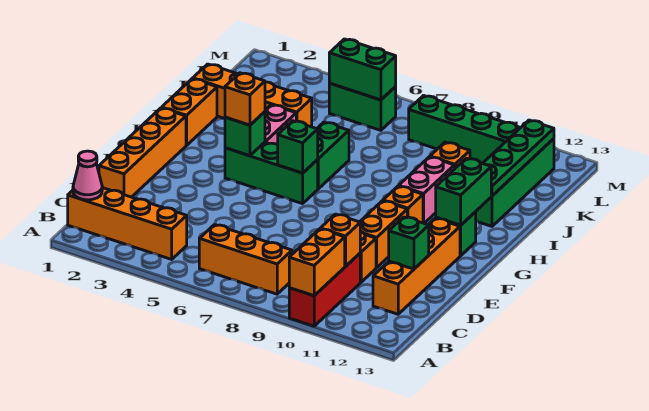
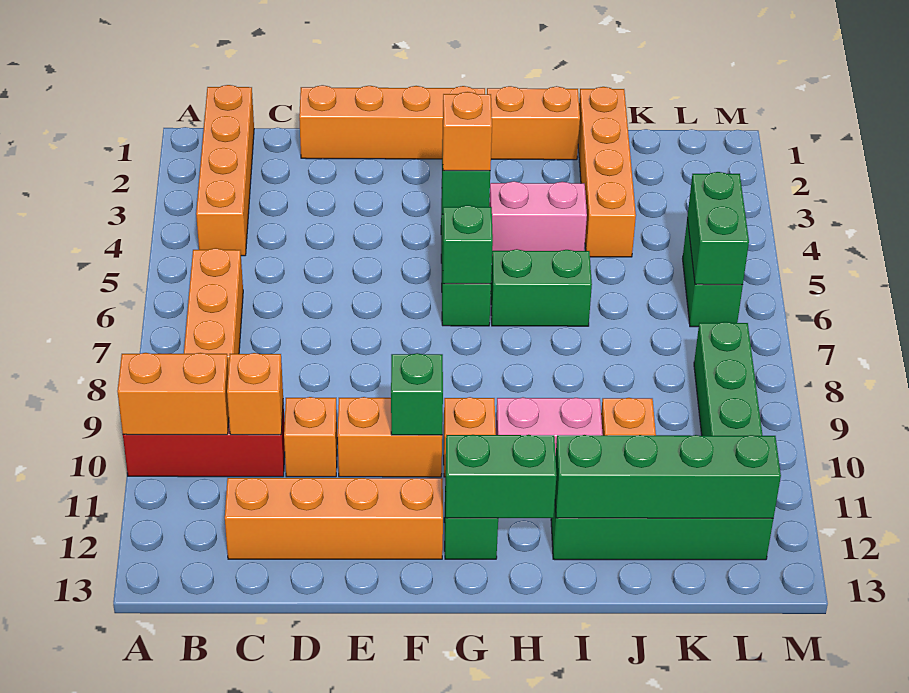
pink cone B1 level 2 -> none
green brick D12 level 2 -> green brick F10 level 2
green plate I12:L12 level 2 -> green brick I12:L12 level 2

